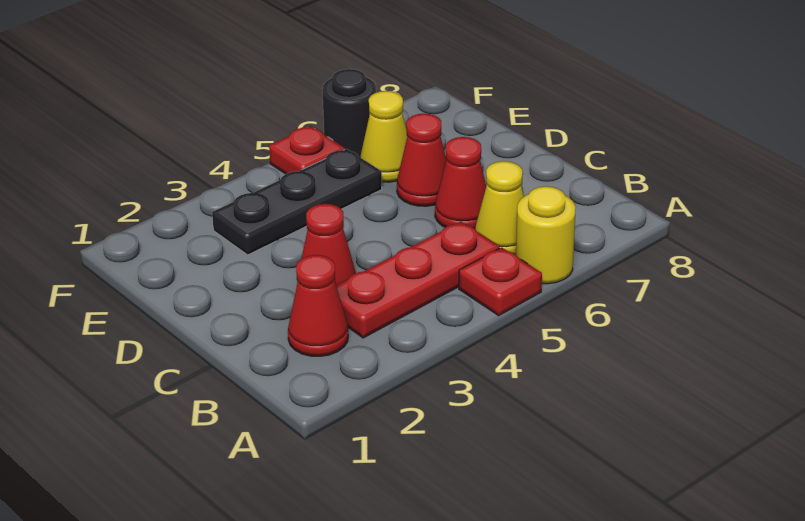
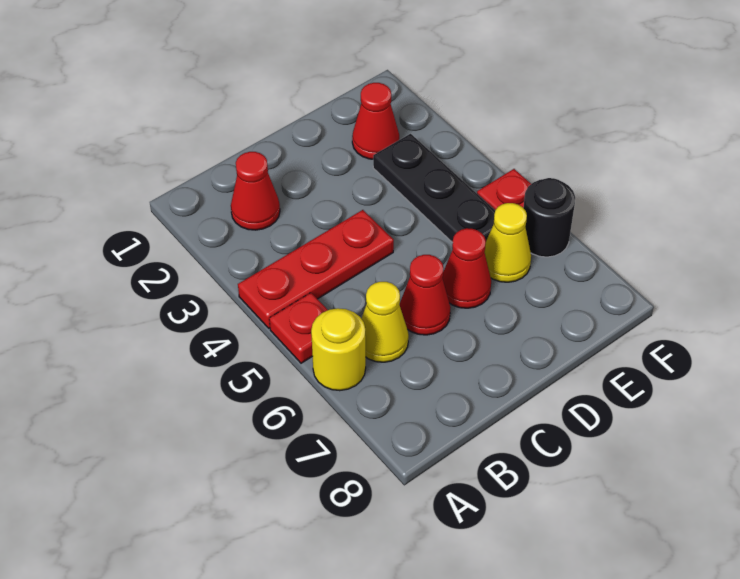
red plate B3:B5 level 1 -> red plate A4:C4 level 1
red cone C3 level 1 -> red cone E2 level 1

